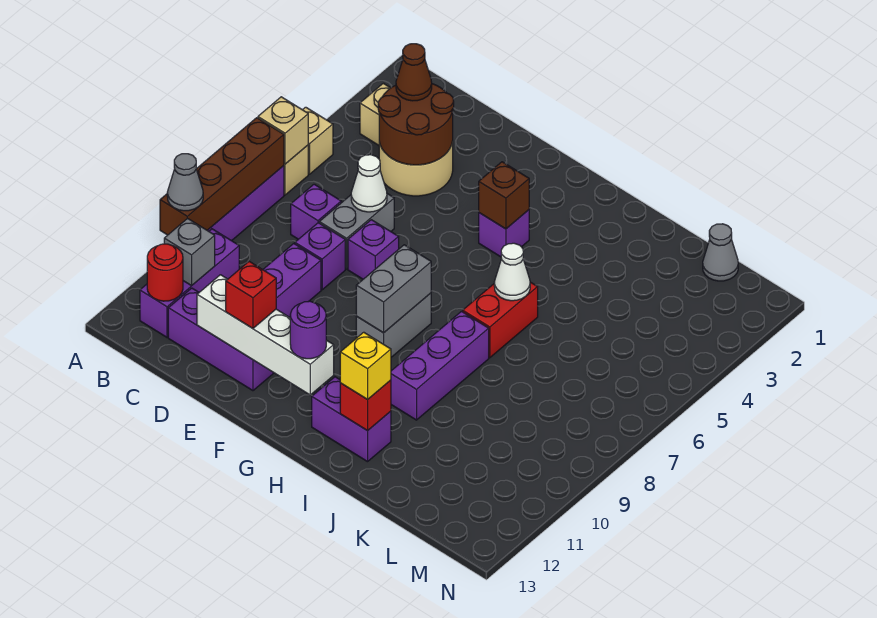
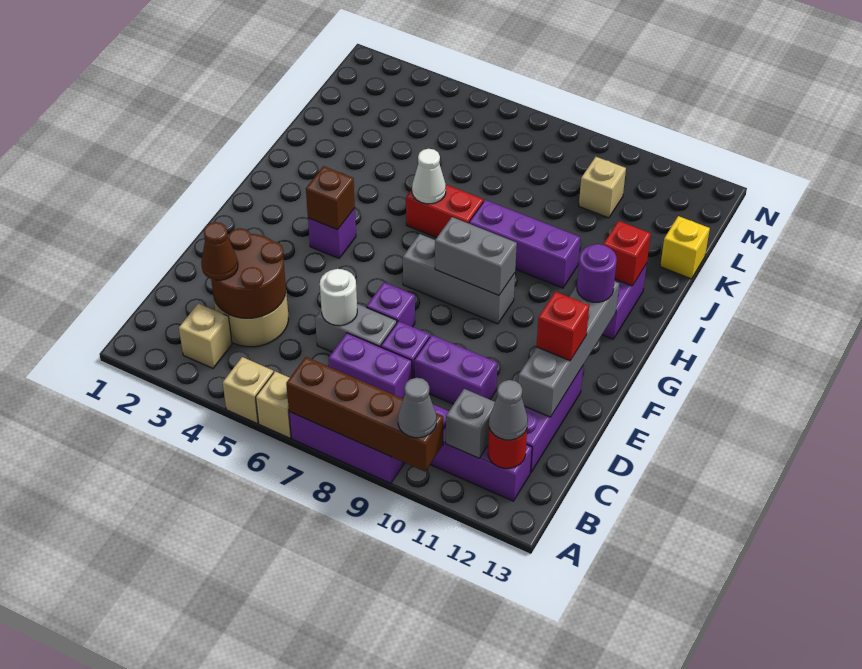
tan brick A6 level 2 -> tan brick L10 level 1
purple brick C7 level 1 -> purple brick C7:C8 level 1
white cone D6 level 2 -> white round brick D6 level 2
white brick D12:G12 level 2 -> grey brick D12:G12 level 2
grey brick G8:G9 level 1 -> grey brick G7:G9 level 1
yellow brick I12 level 3 -> yellow brick K13 level 1
grey cone L1 level 1 -> grey cone B12 level 3

